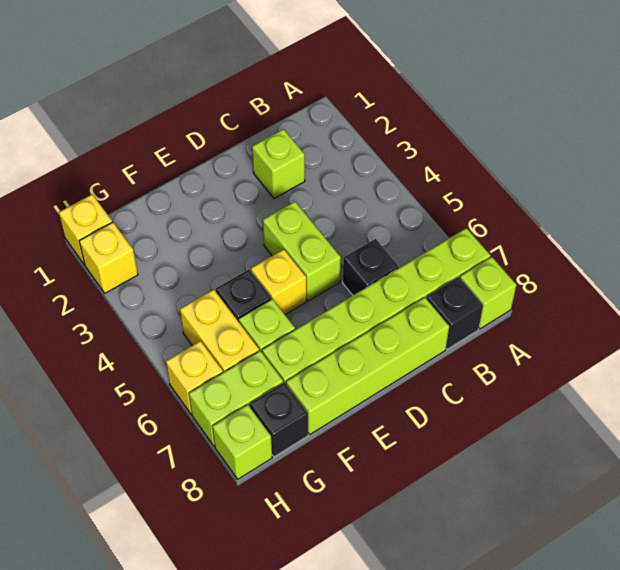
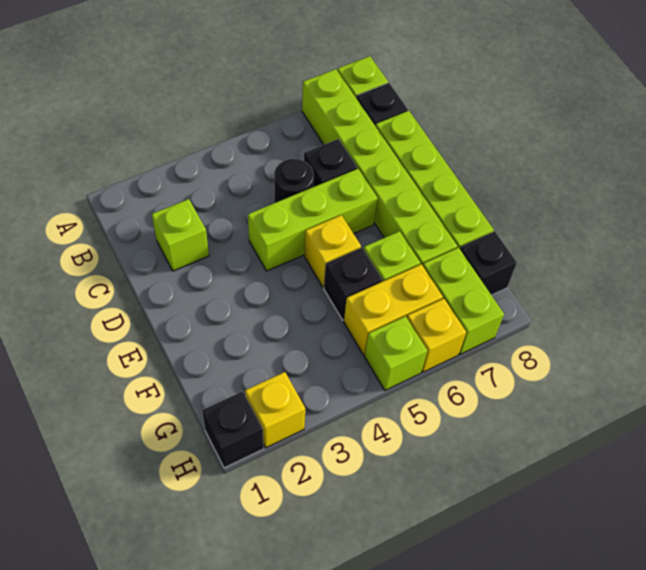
none -> black round brick C5 level 1
lime brick D4:D5 level 1 -> lime brick D4:D6 level 1
yellow brick H1 level 1 -> black brick H1 level 1
lime brick H8 level 1 -> lime brick H5 level 1

